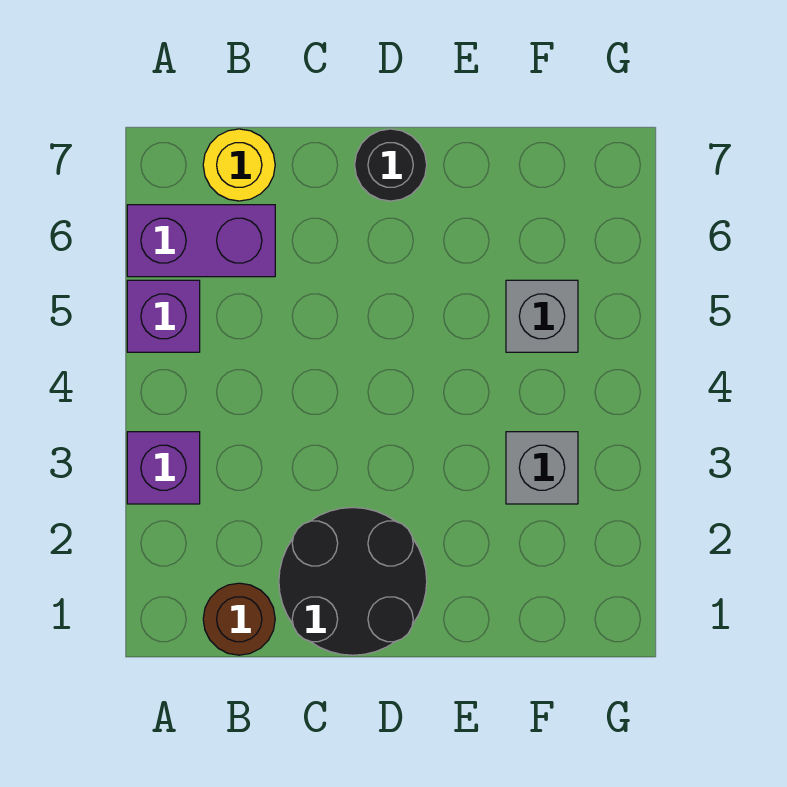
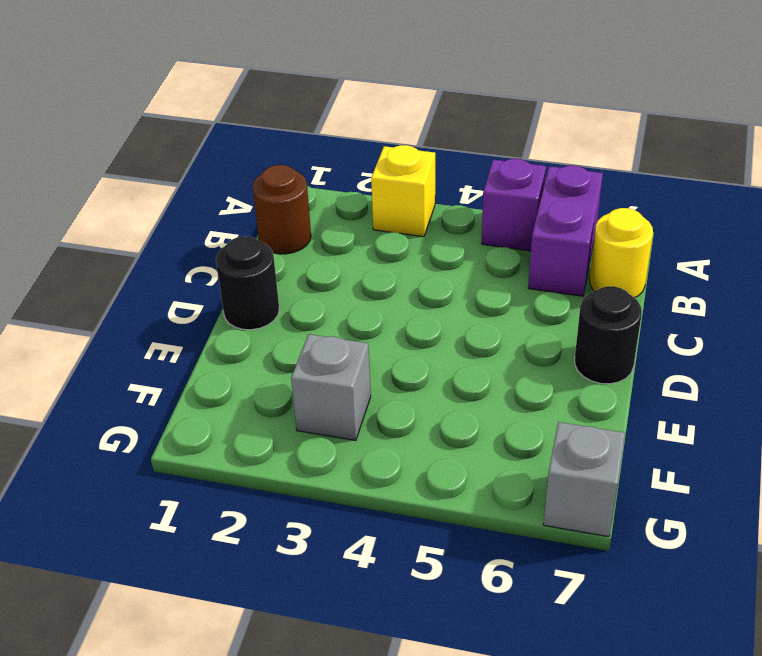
purple brick A3 level 1 -> yellow brick A3 level 1
black round brick C1:D2 level 1 -> black round brick D1 level 1
grey brick F5 level 1 -> grey brick G7 level 1

